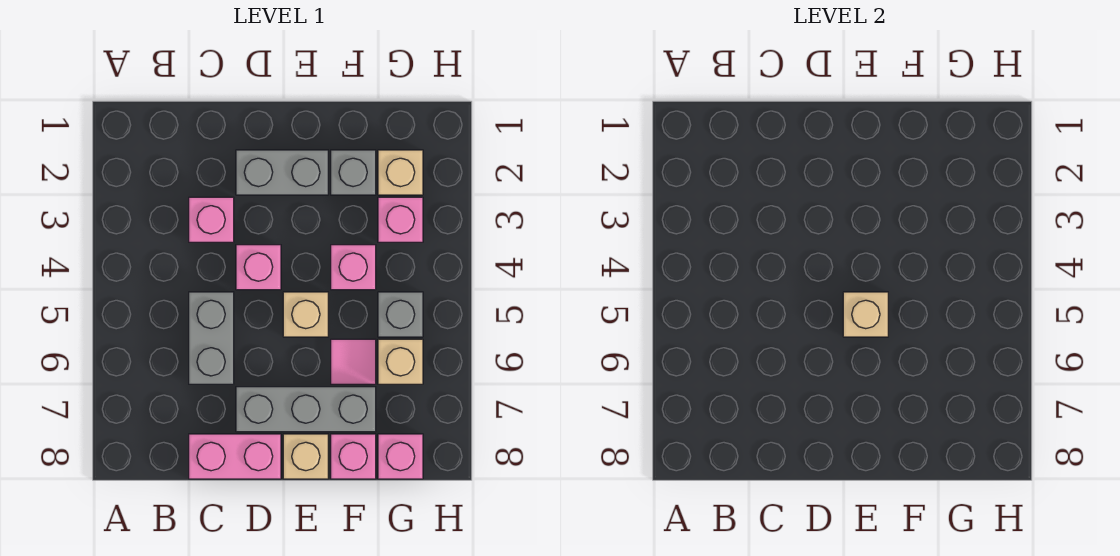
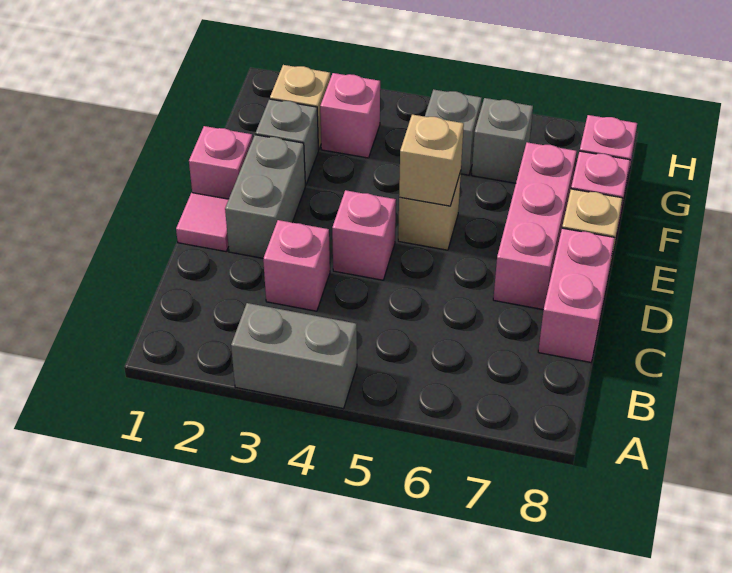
grey brick C5:C6 level 1 -> grey brick A3:A4 level 1
grey brick D7:F7 level 1 -> pink brick D7:F7 level 1
pink brick F4 level 1 -> pink brick E1 level 1
pink tile F6 level 1 -> pink tile D1 level 1
tan brick G6 level 1 -> grey brick G6 level 1

